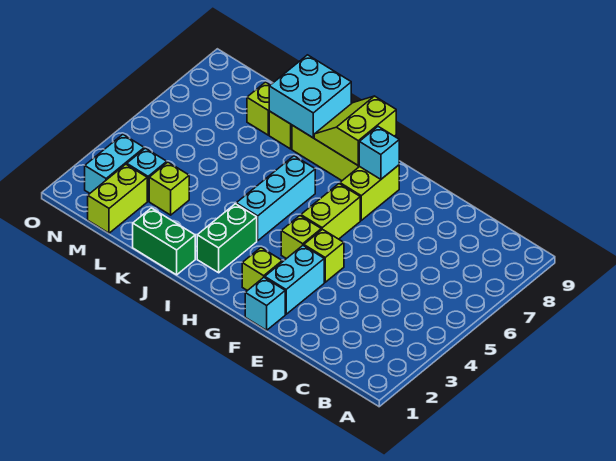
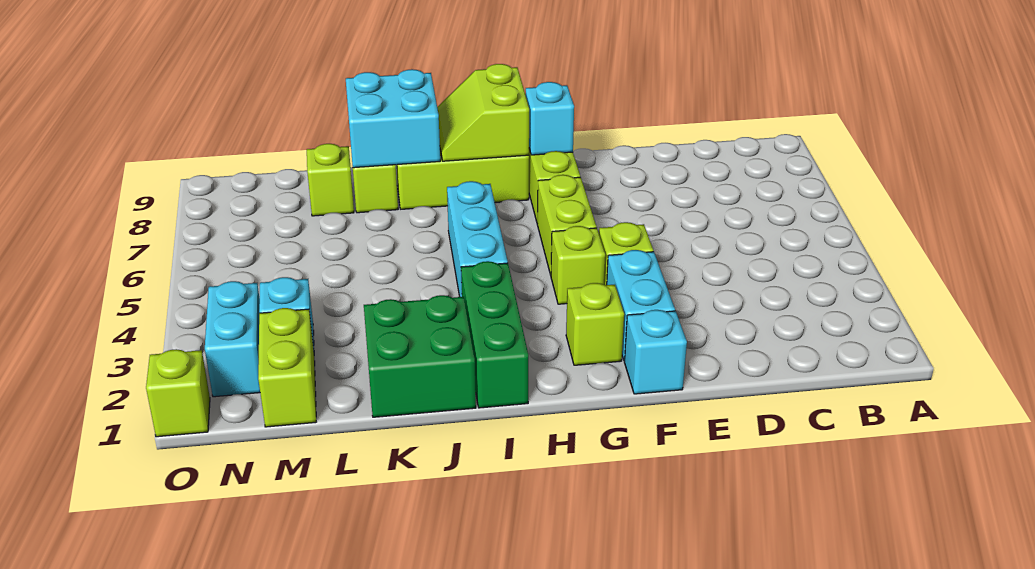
green brick I2:I3 level 1 -> green brick I1:I3 level 1
green brick J1:K1 level 1 -> green brick J1:K2 level 1
lime brick L3 level 1 -> lime brick O1 level 1

